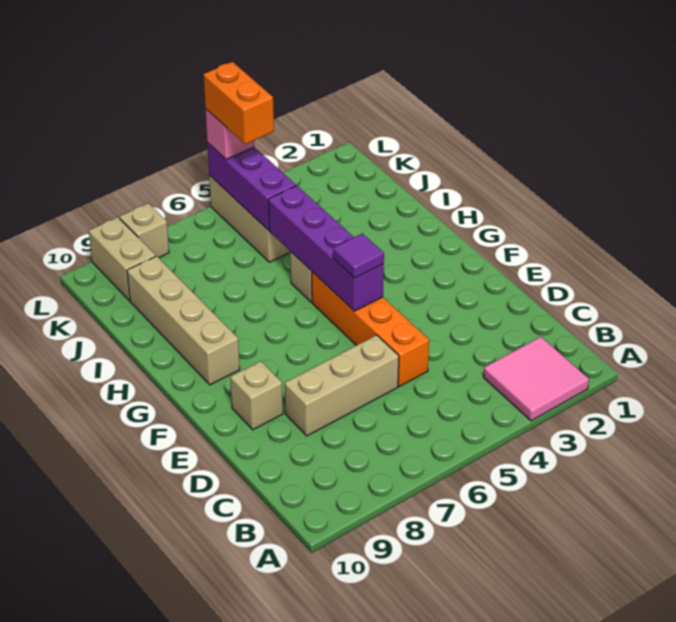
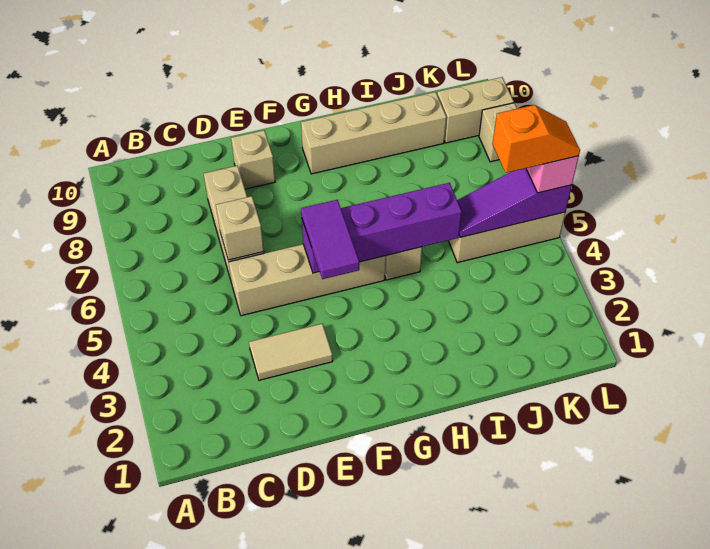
pink tile A2:B3 level 1 -> none
none -> tan tile D3:E3 level 1
orange brick D5:G5 level 1 -> tan brick D5:G5 level 1
none -> tan brick D6 level 2
purple tile F5 level 3 -> purple tile F4:F5 level 3
purple brick J5:L5 level 2 -> purple slope J5:L5 level 2 top L
orange brick K5:L5 level 4 -> orange slope K5:L5 level 4 top K

